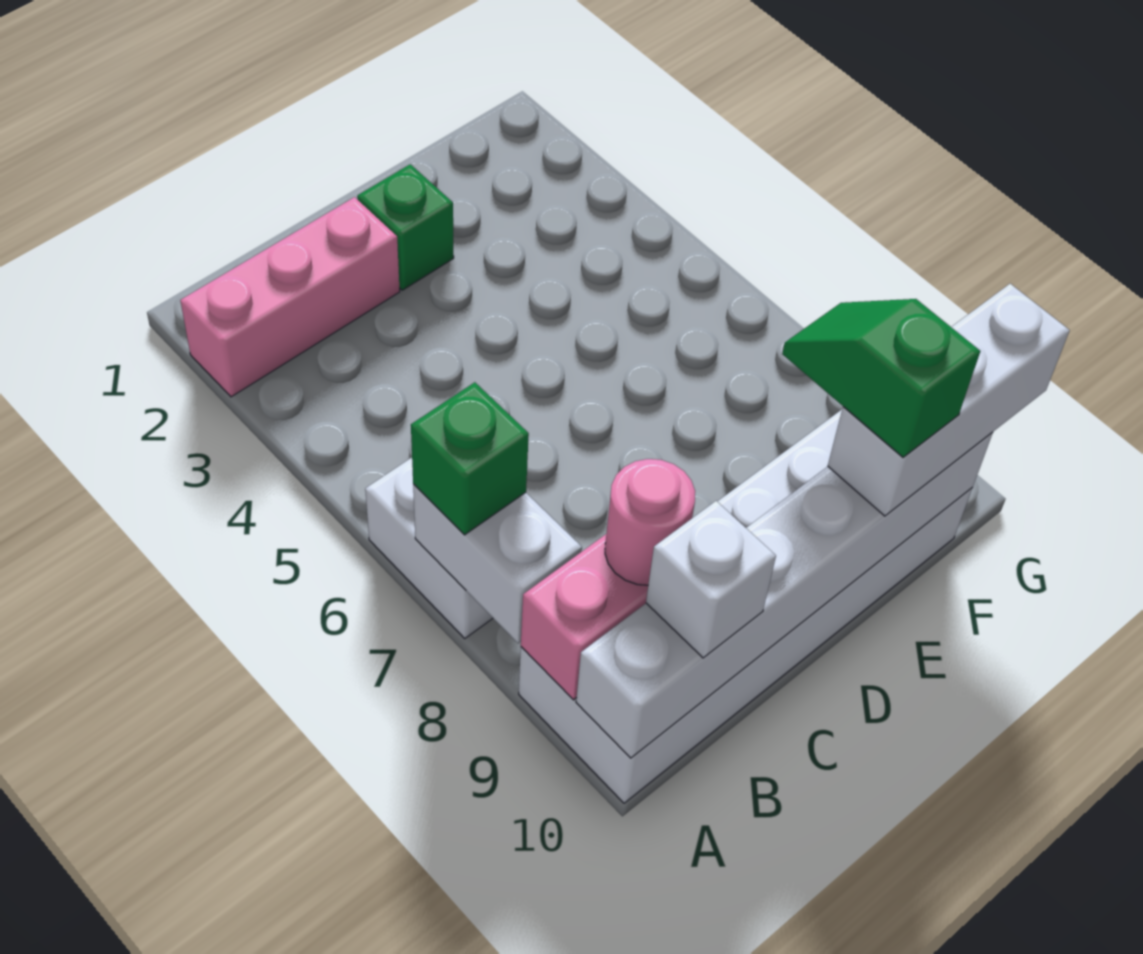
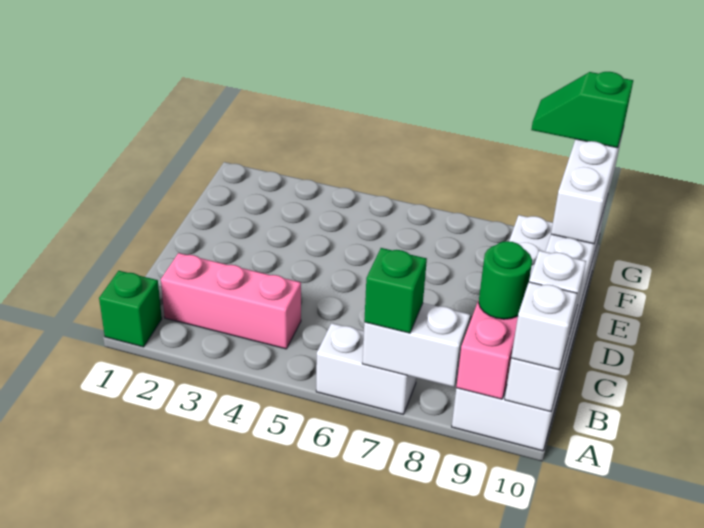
pink brick A2:C2 level 1 -> pink brick B2:B4 level 1
none -> white brick A10 level 3
pink round brick B9 level 3 -> green round brick B9 level 3
green brick D2 level 1 -> green brick A1 level 1
green slope E9:E10 level 4 top 10 -> green slope G9:G10 level 4 top 10

